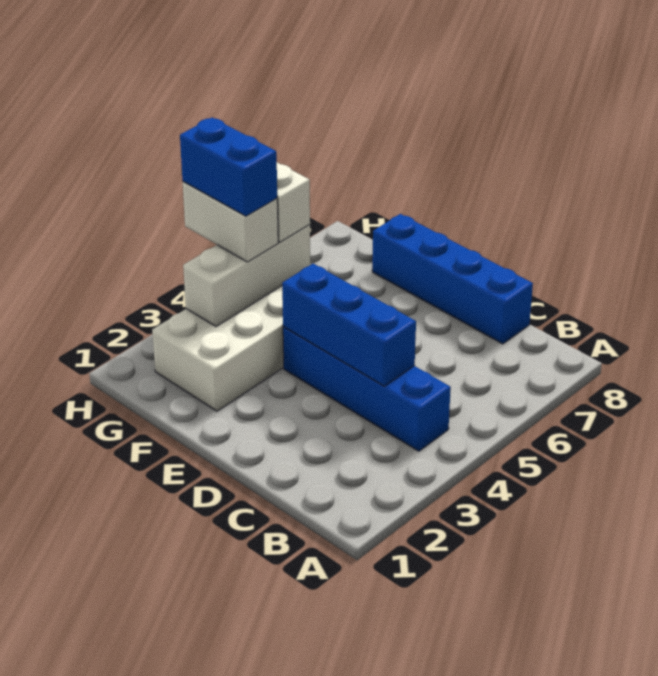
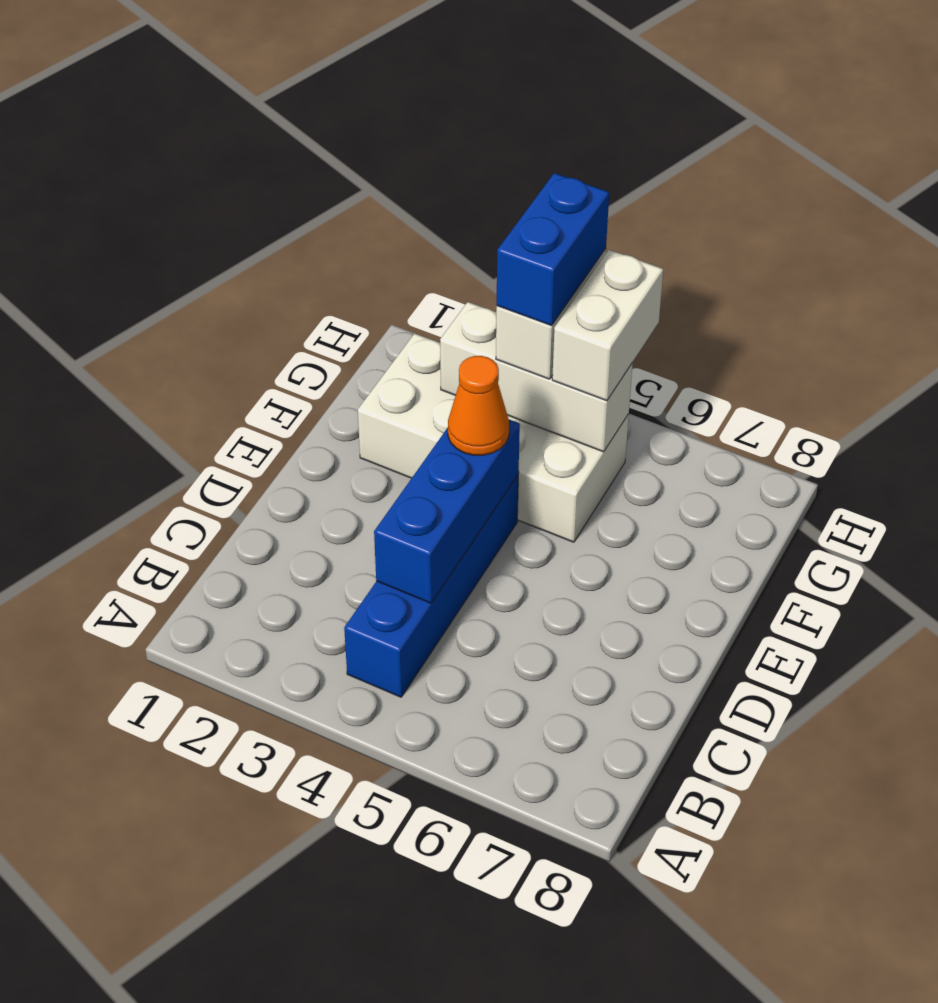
blue brick C8:F8 level 1 -> none
none -> orange cone E4 level 3

